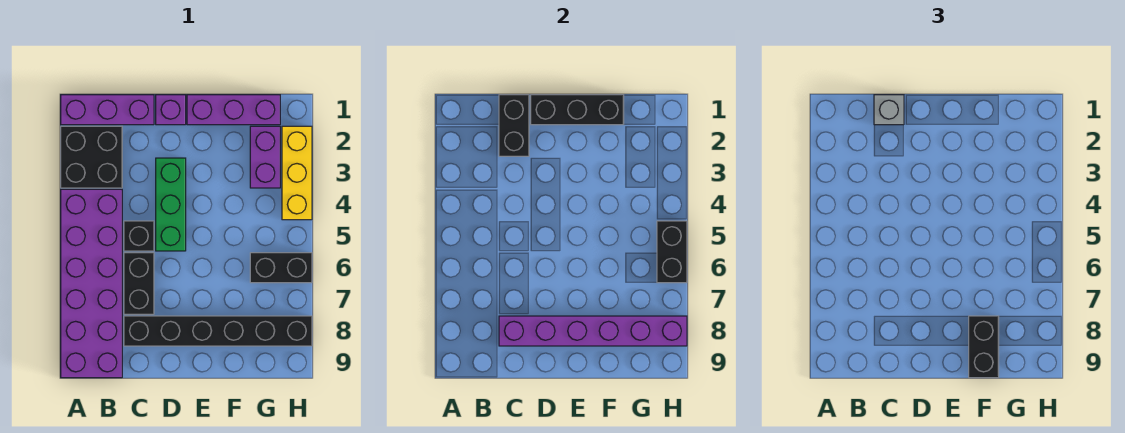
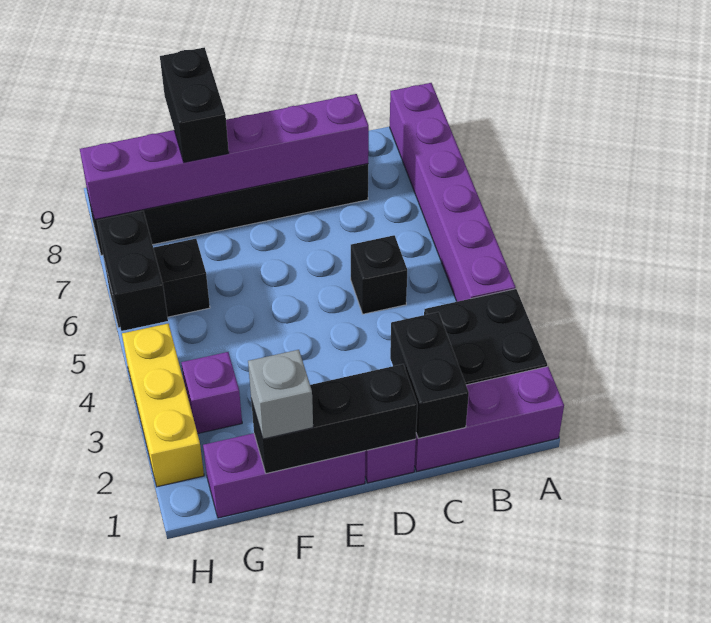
purple brick A4:B9 level 1 -> purple brick A4:A9 level 1
grey brick C1 level 3 -> grey brick F1 level 3
black brick C6:C7 level 1 -> none
green brick D3:D5 level 1 -> none
purple brick G2:G3 level 1 -> purple brick G3 level 1

